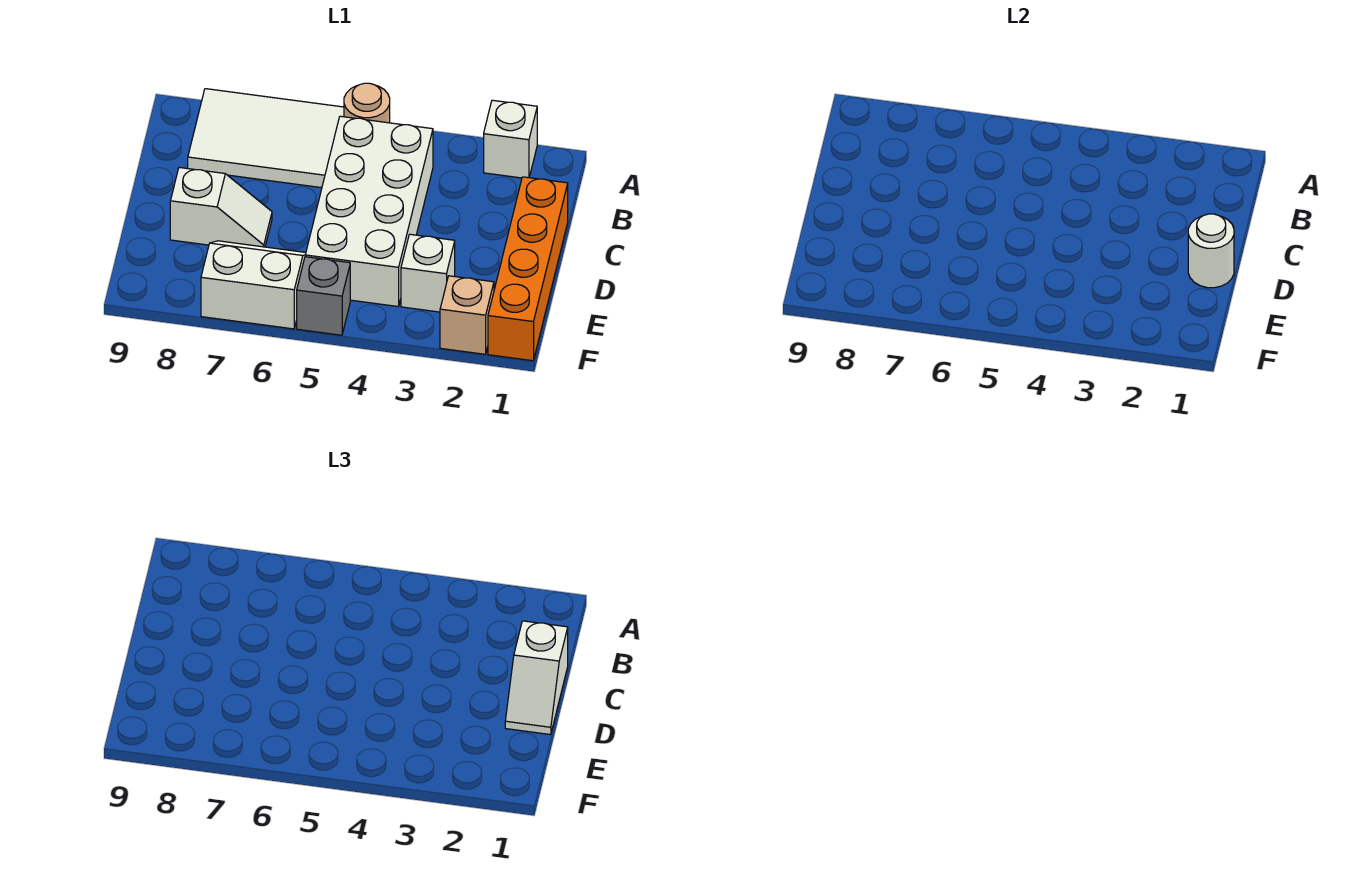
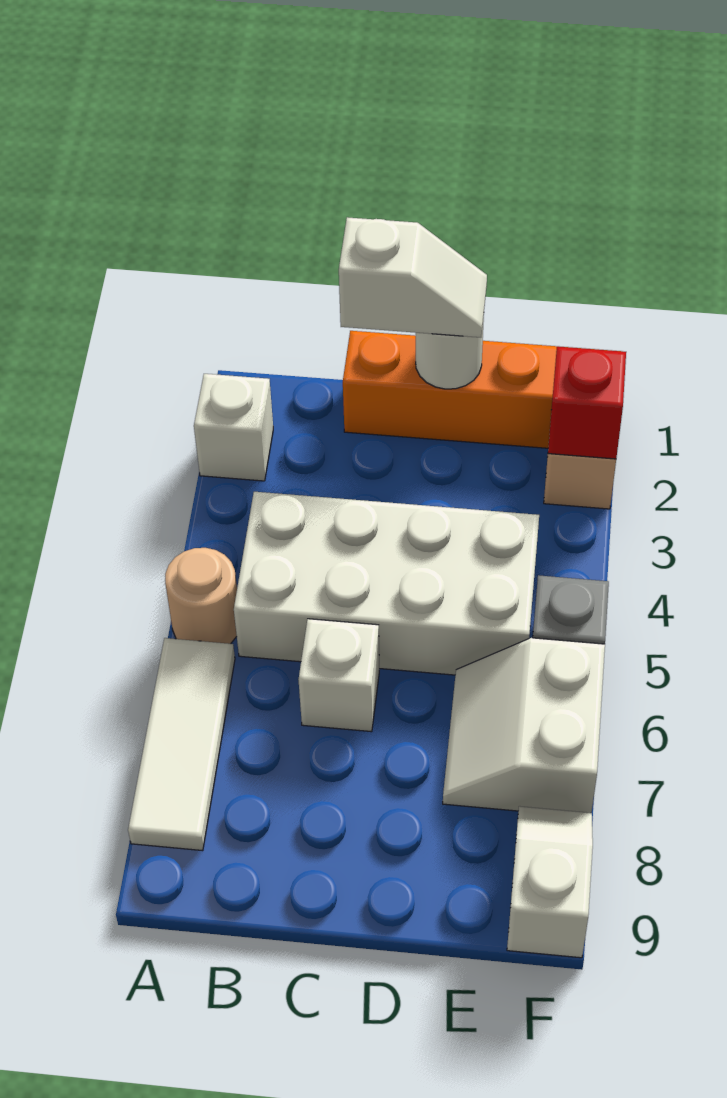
white tile A6:B8 level 1 -> white tile A6:A8 level 1
white slope D7:D8 level 1 top 8 -> white slope F8:F9 level 1 top 9
white brick E3 level 1 -> white brick C6 level 1
none -> red brick F2 level 2

